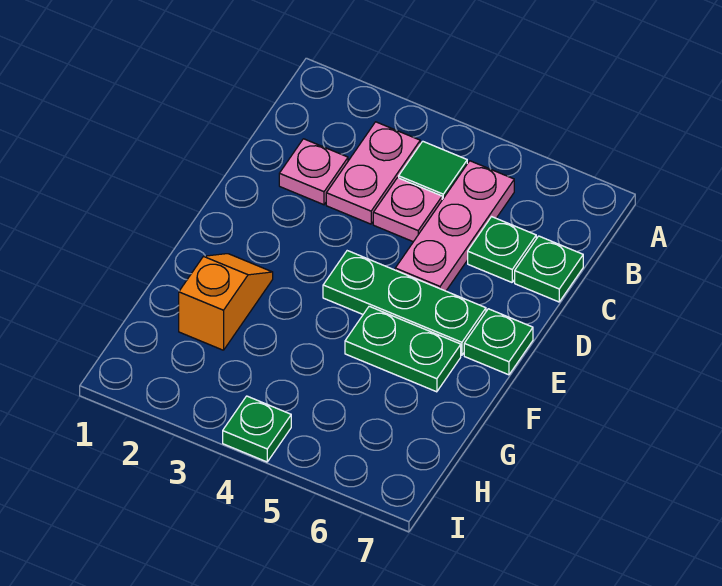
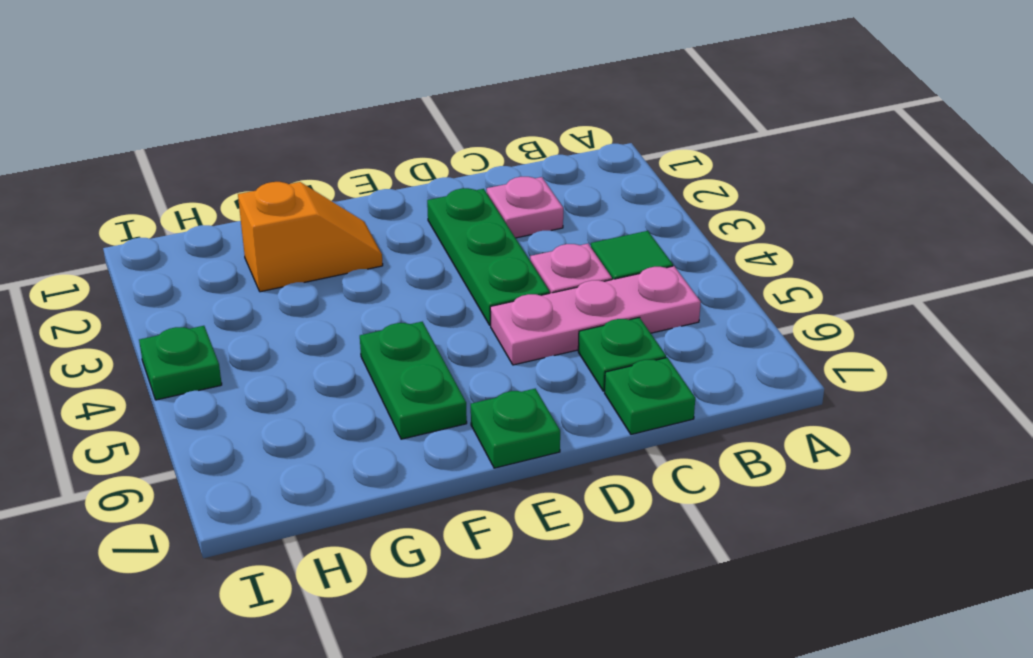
pink plate B3:C3 level 1 -> none
green plate E4:E6 level 1 -> green plate D2:D4 level 1

